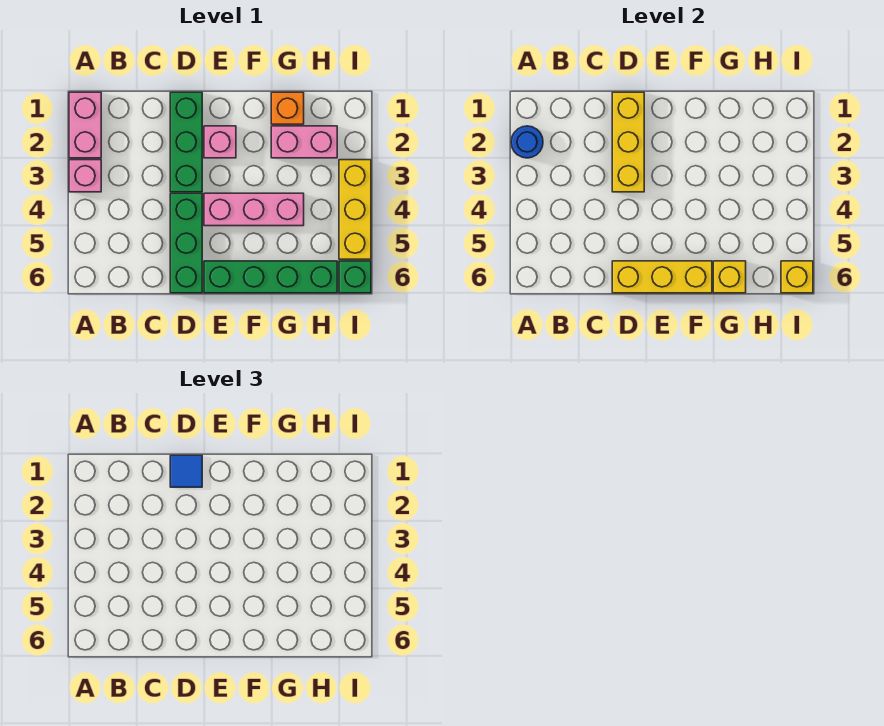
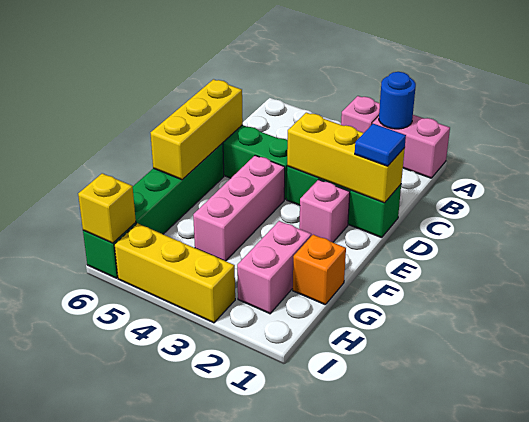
yellow brick G6 level 2 -> none

